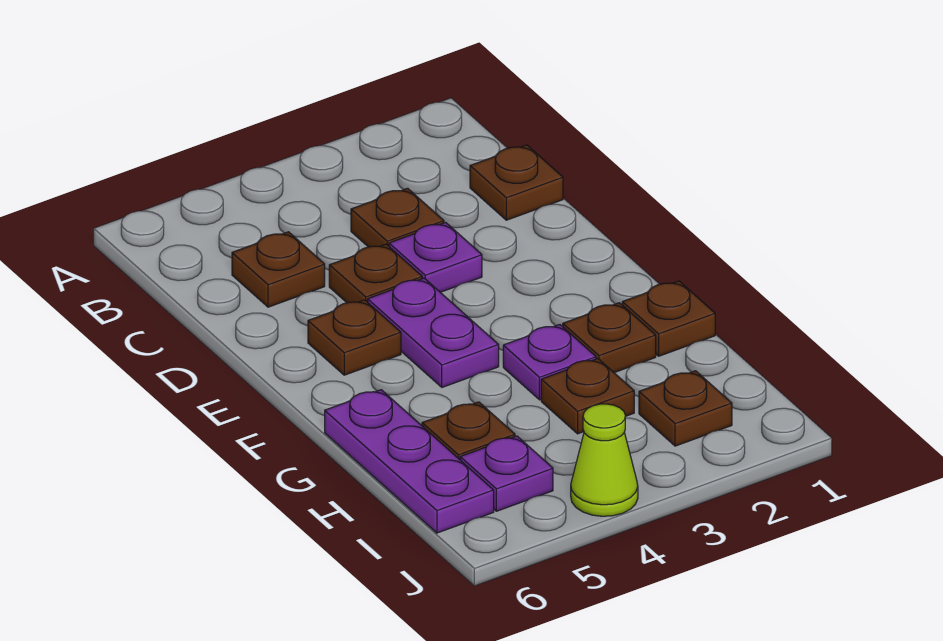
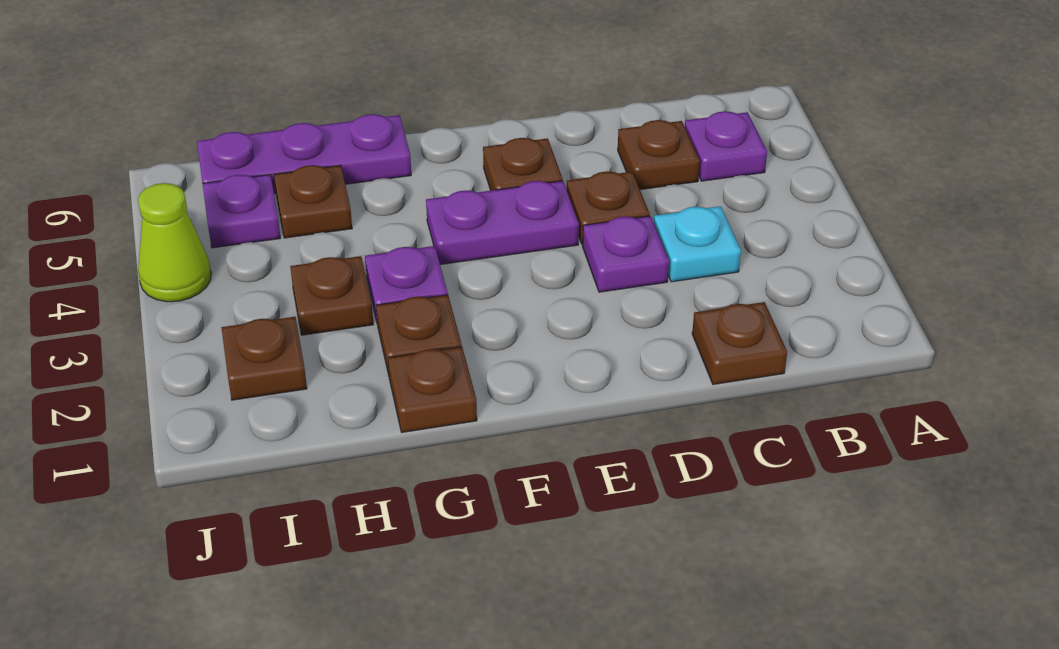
none -> purple plate B5 level 1
brown plate C3 level 1 -> cyan plate C3 level 1

